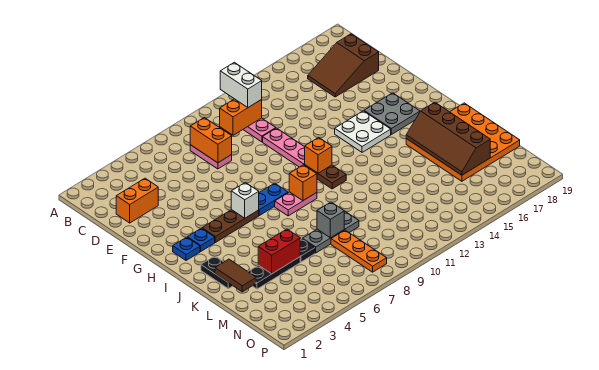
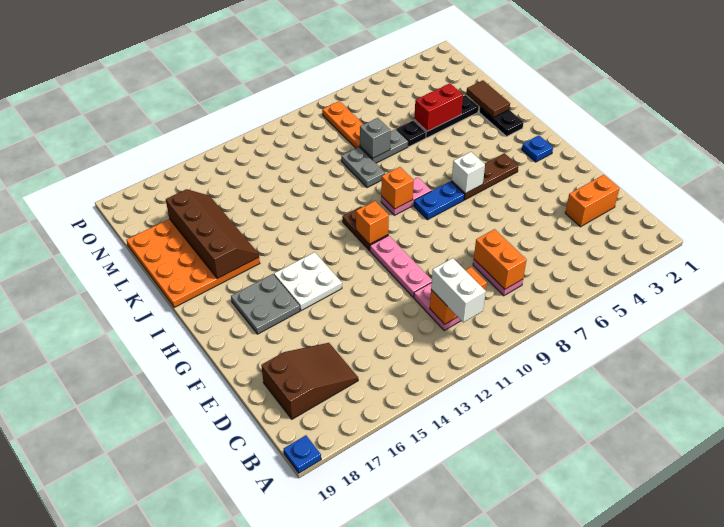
blue plate H3 level 1 -> blue plate A19 level 1

